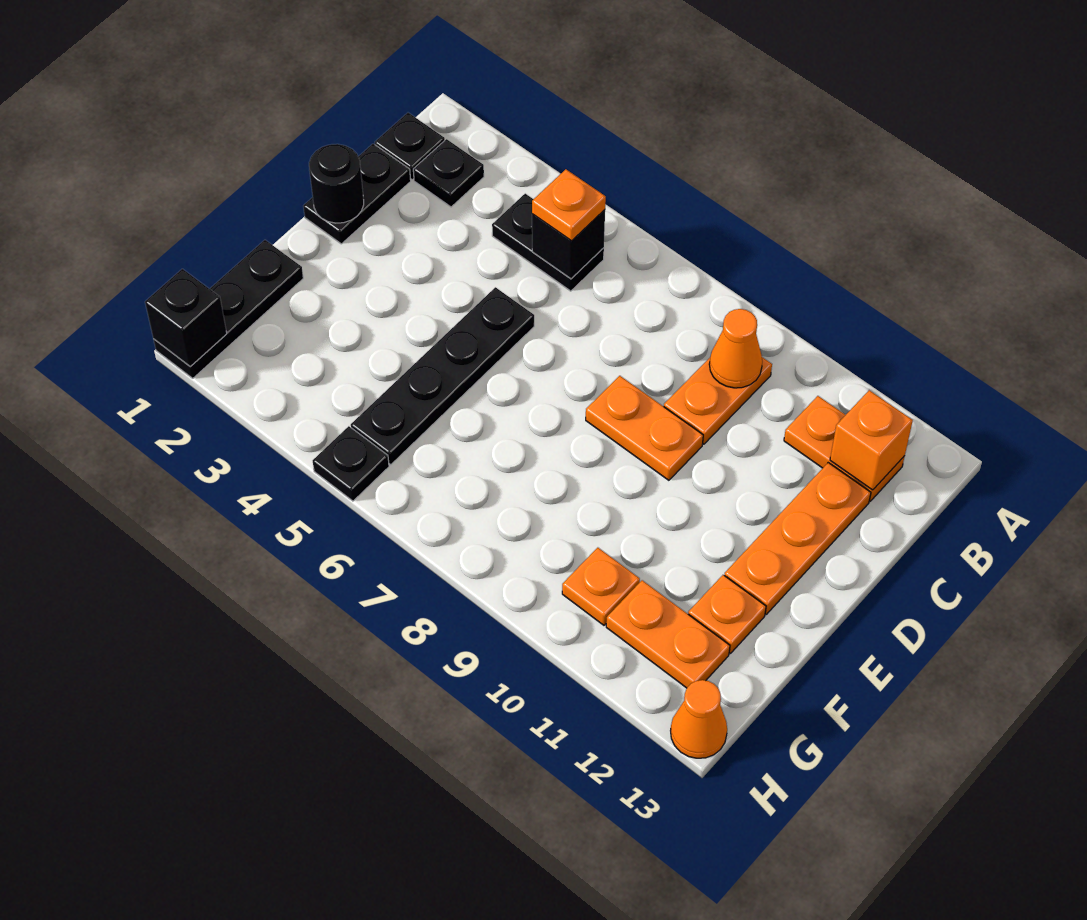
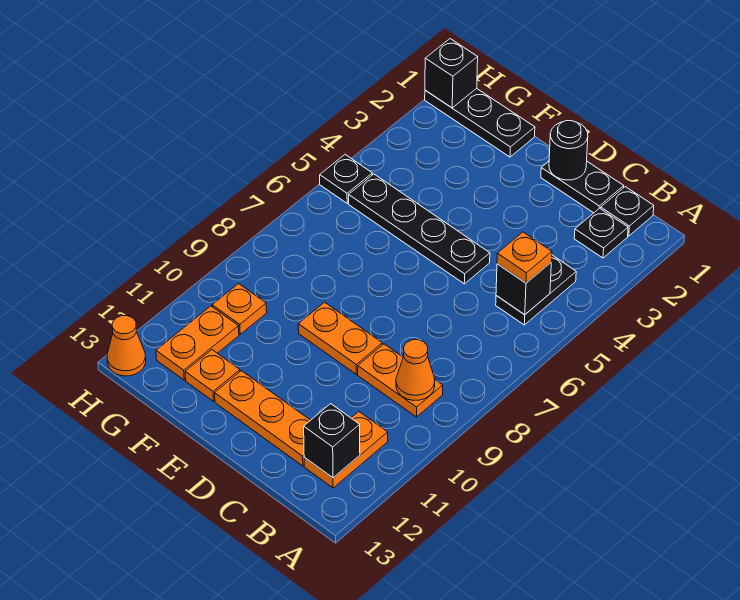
orange brick B12 level 2 -> black brick B12 level 2
orange plate D8:D9 level 1 -> orange plate D9:E9 level 1

